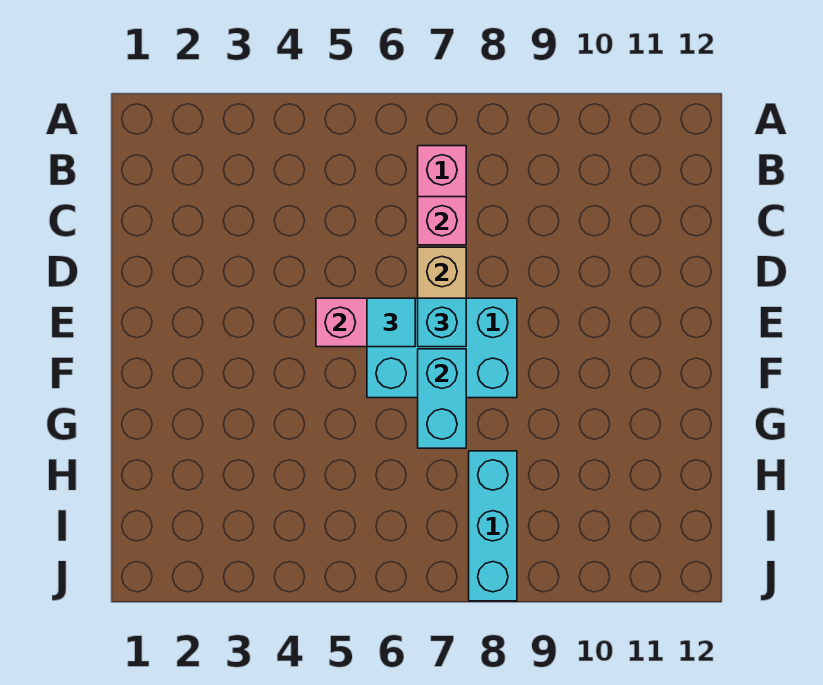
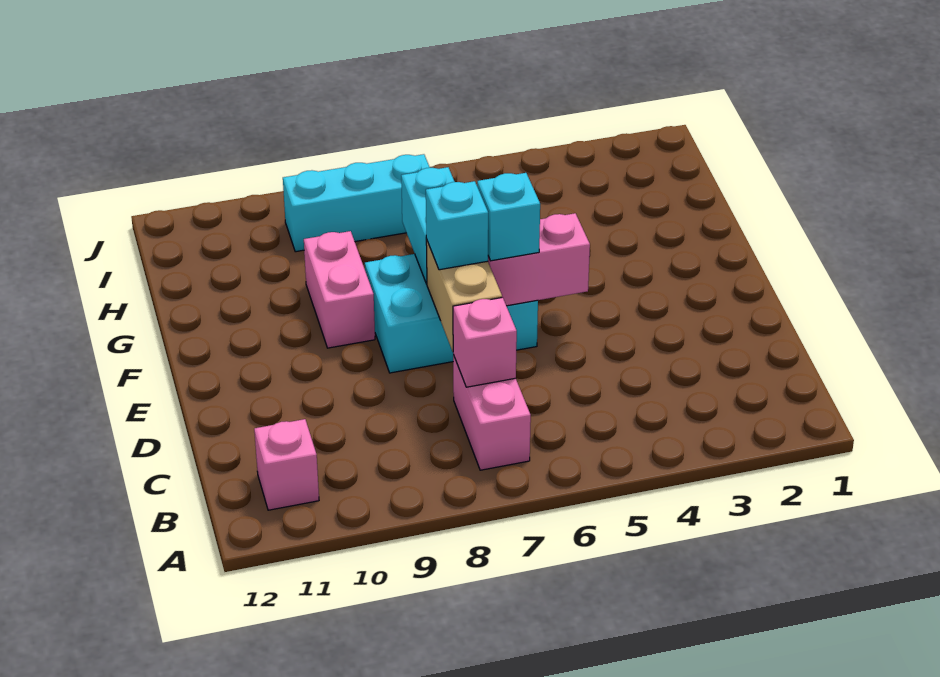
none -> pink brick B11 level 1
cyan tile E6 level 3 -> cyan brick E6 level 3
none -> pink brick F9:G9 level 1
cyan brick H8:J8 level 1 -> cyan brick I7:I9 level 1

